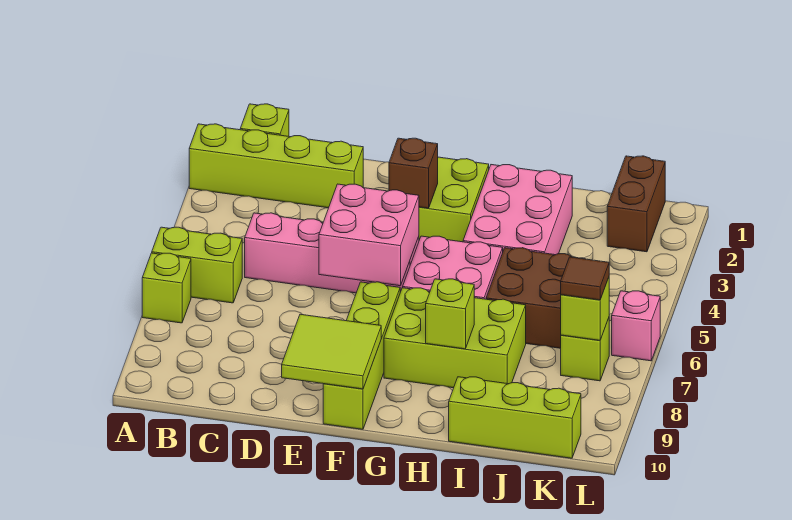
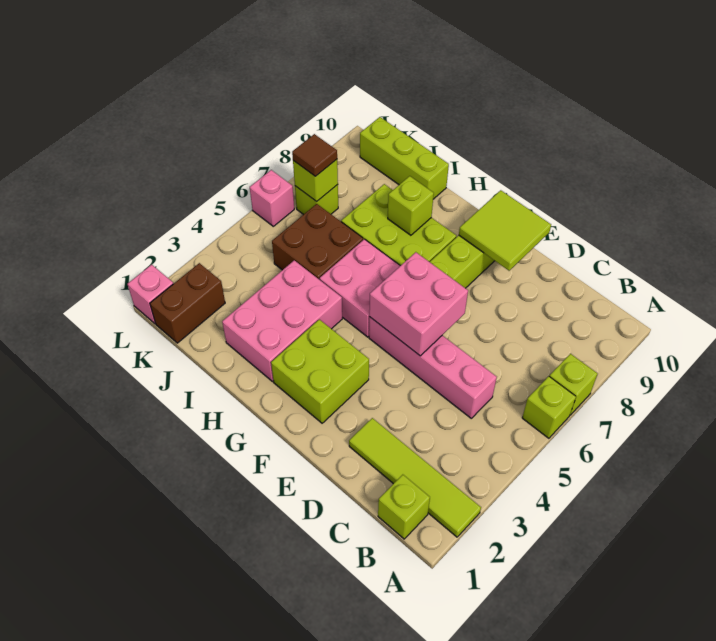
lime brick A2:D2 level 1 -> lime tile A2:D2 level 1
lime brick A6:B6 level 1 -> lime brick A6 level 1
brown brick F3 level 2 -> none
none -> pink brick L1 level 1

